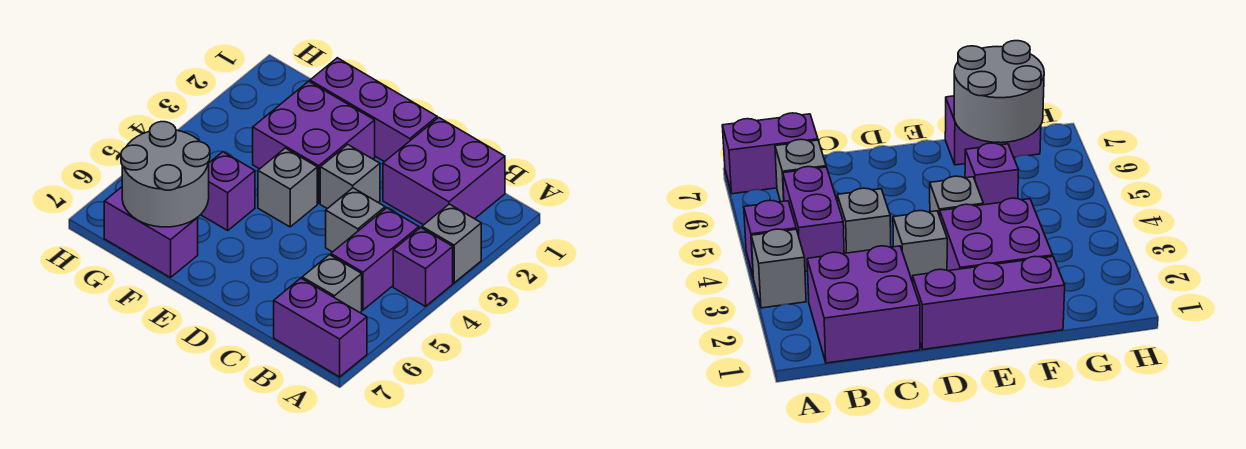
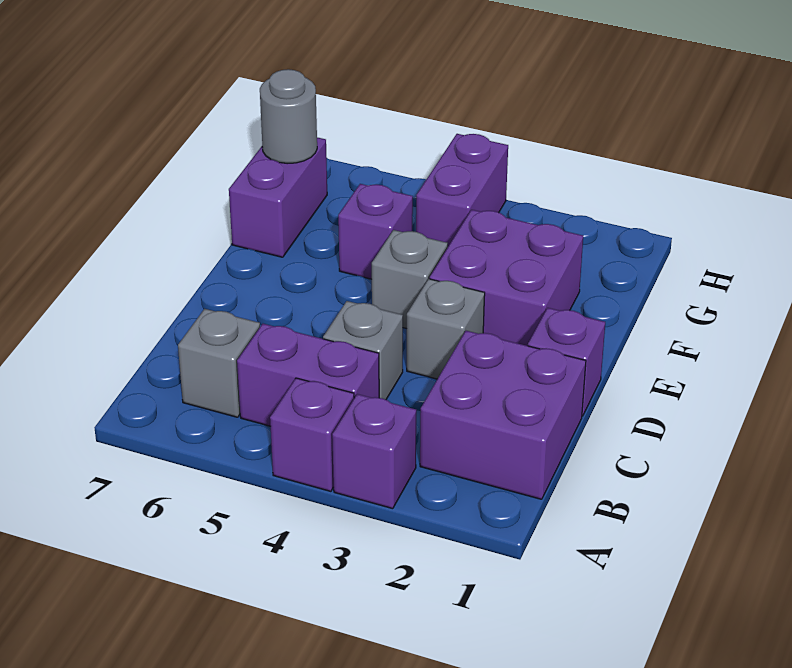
grey brick A3 level 1 -> purple brick A3 level 1
purple brick A7:B7 level 1 -> purple brick G4:H4 level 1
purple brick D1:F1 level 1 -> purple brick D1 level 1
grey round brick F6:G7 level 2 -> grey round brick G7 level 2

